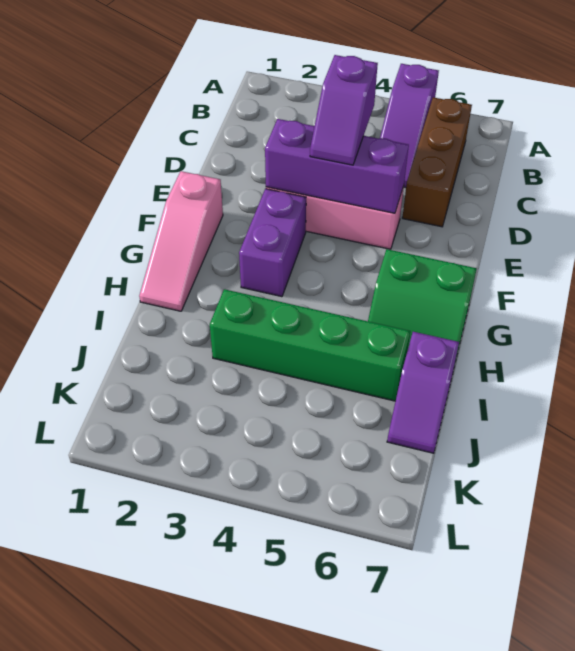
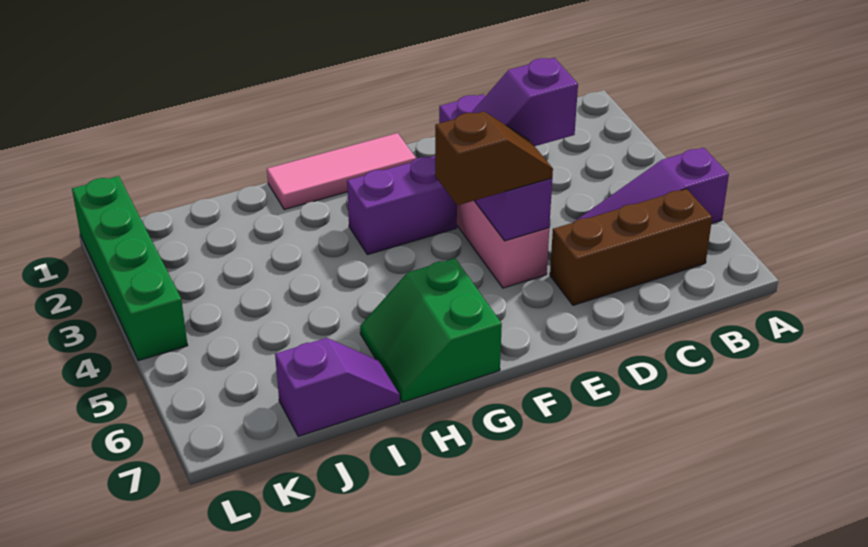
none -> brown slope E5:F5 level 3 top F
pink slope F1:H1 level 1 top F -> pink tile F1:H1 level 1
green brick I3:I6 level 1 -> green brick L1:L4 level 1
purple slope I7:J7 level 1 top I -> purple slope I7:J7 level 1 top J

